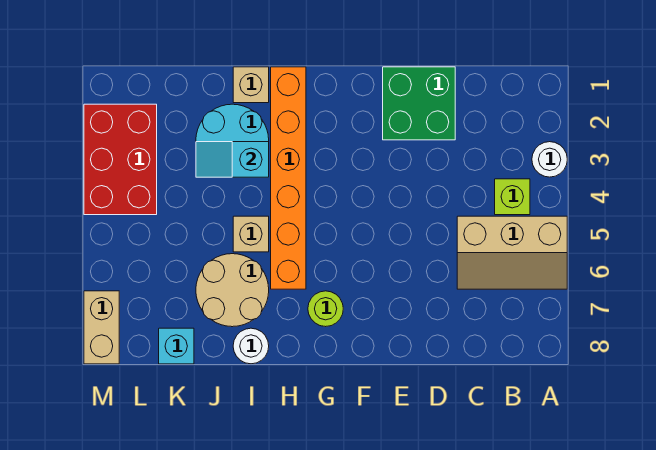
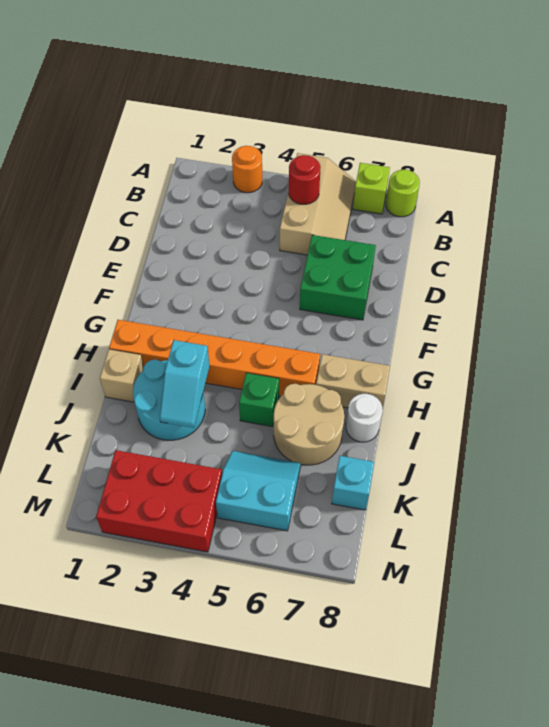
white round brick A3 level 1 -> orange round brick A3 level 1
lime brick B4 level 1 -> lime brick A7 level 1
none -> red round brick B5 level 2
green brick D1:E2 level 1 -> green brick D6:E7 level 1
lime round brick G7 level 1 -> lime round brick A8 level 1
tan brick I5 level 1 -> green brick I5 level 1
none -> cyan slope K5:L6 level 1 top L
tan brick M7:M8 level 1 -> tan brick H7:H8 level 1

